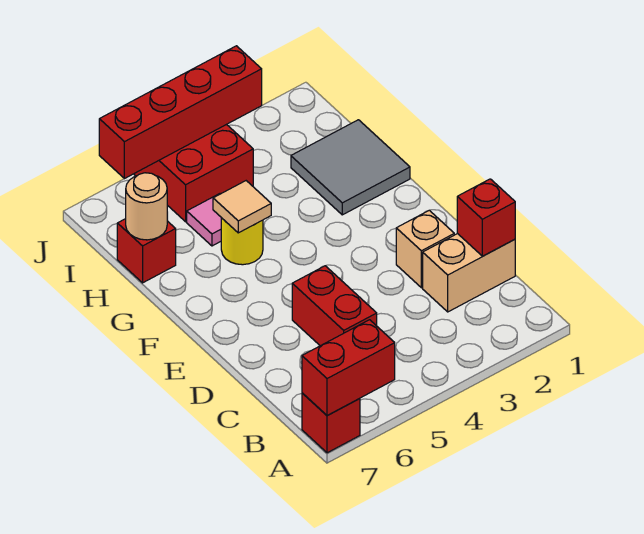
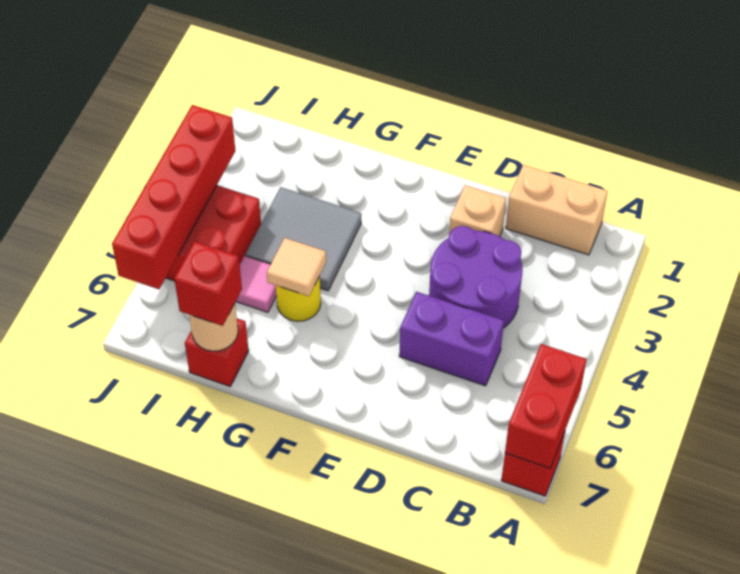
tan brick C1:C2 level 1 -> tan brick B1:C1 level 1
red brick C1 level 2 -> red brick H7 level 3
none -> purple round brick C3:D4 level 1
red brick C5:D5 level 1 -> purple brick C5:D5 level 1
grey tile G1:H2 level 1 -> grey tile G3:H4 level 1

